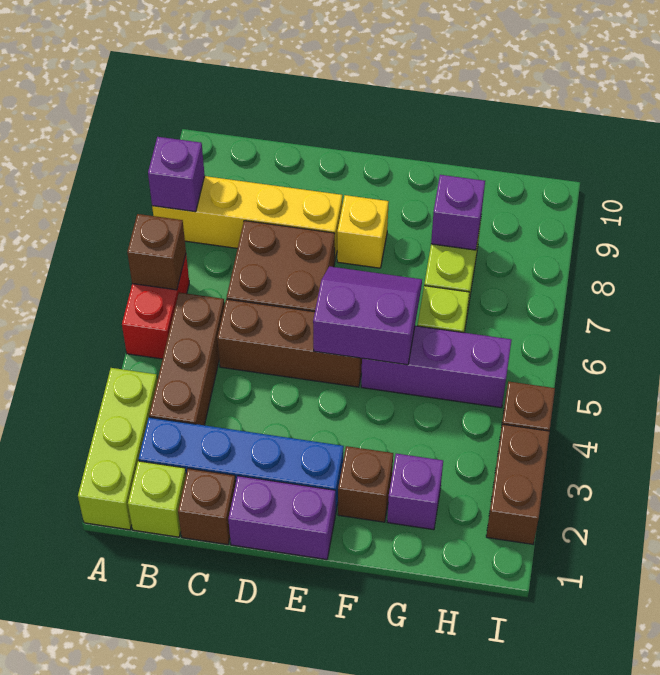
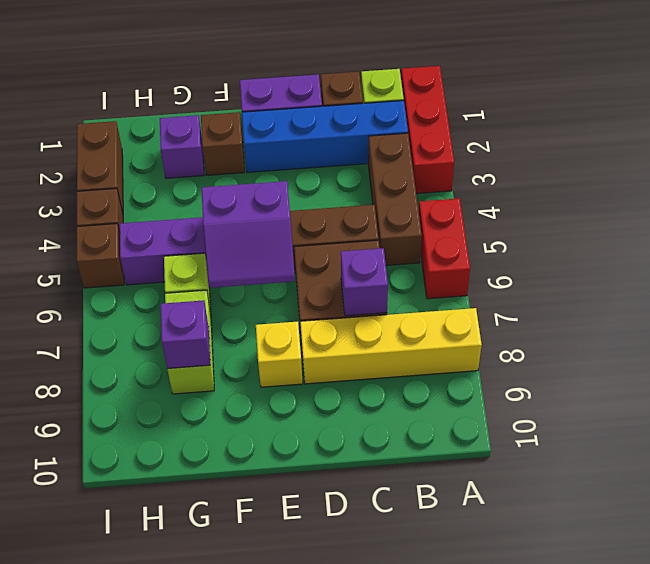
lime brick A1:A3 level 1 -> red brick A1:A3 level 1
brown brick A6 level 2 -> brown brick I5 level 1
purple brick A8 level 2 -> purple brick C7 level 2

